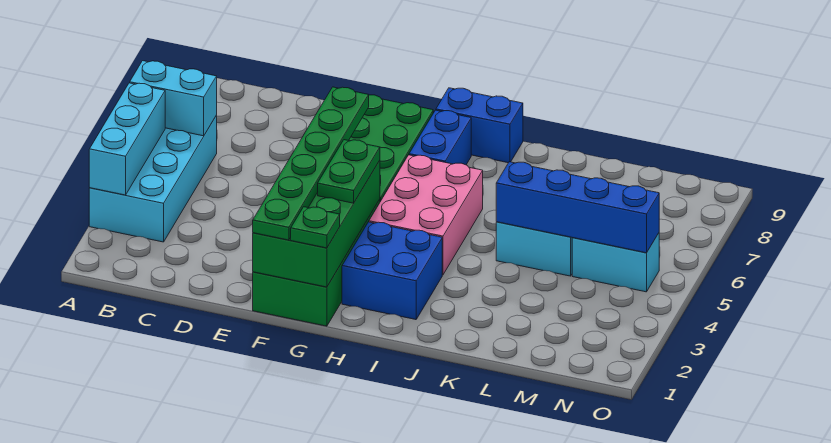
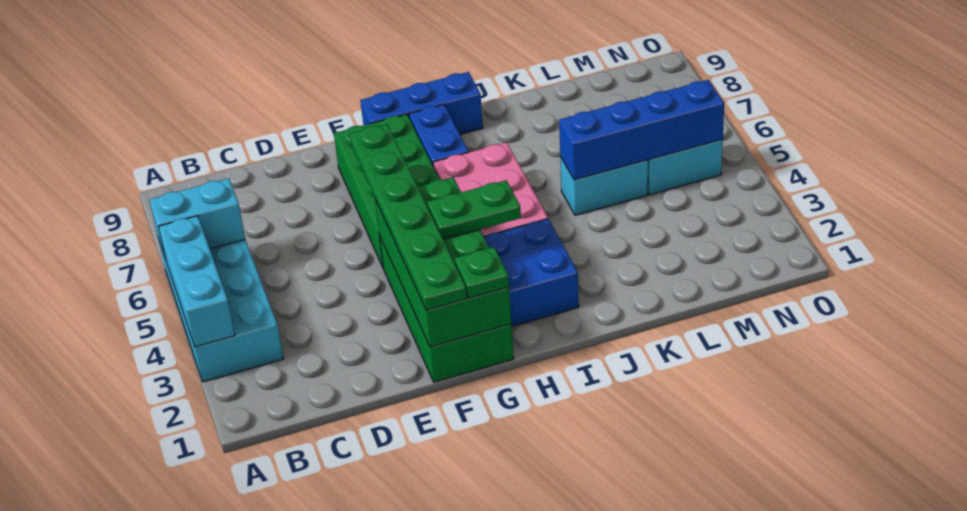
green plate G3:G4 level 3 -> green plate G3:H3 level 3
blue brick H9:I9 level 1 -> blue brick G9:I9 level 1

